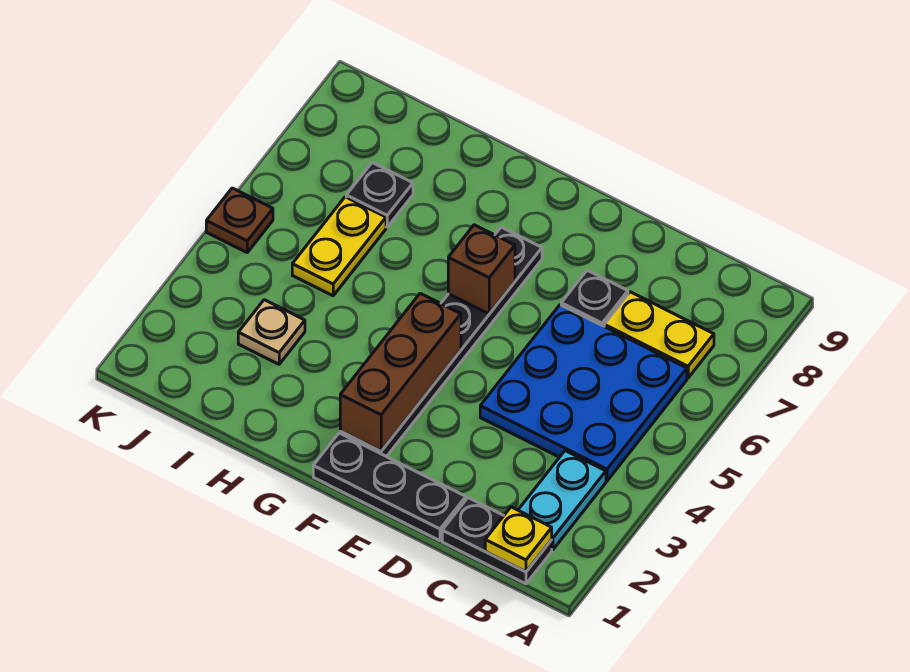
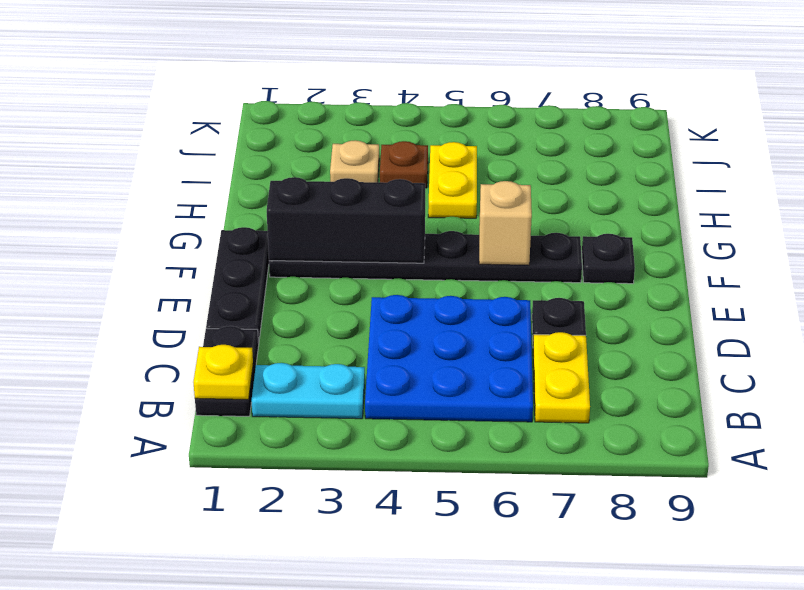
brown brick F2:F4 level 2 -> black brick F2:F4 level 2
brown brick F6 level 2 -> tan brick F6 level 2
yellow plate I5:I6 level 1 -> yellow plate H5:I5 level 1
black plate I7 level 1 -> black plate F8 level 1
brown plate K5 level 1 -> brown plate I4 level 1

